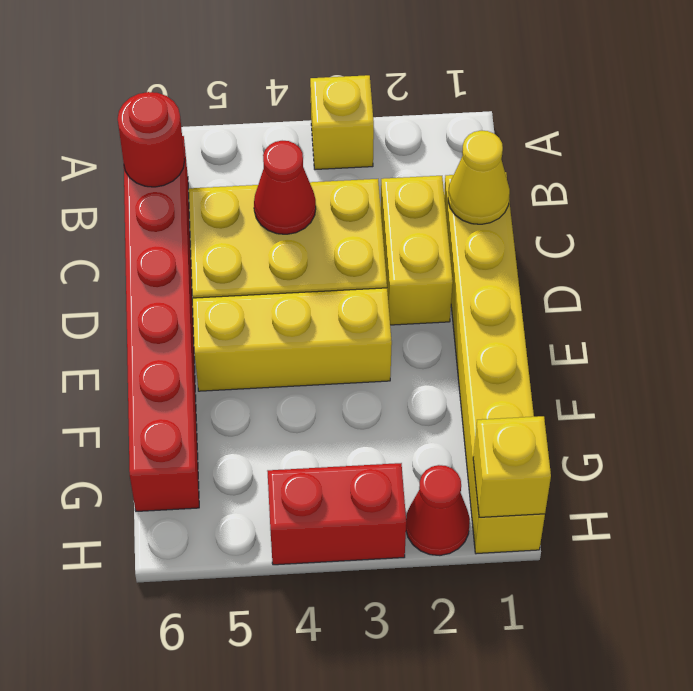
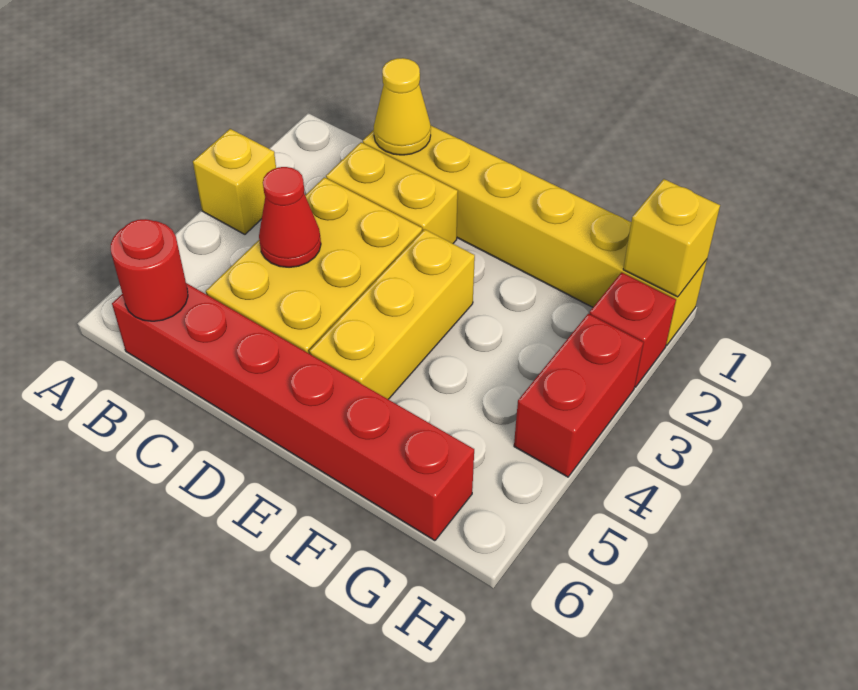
red cone H2 level 1 -> red brick H2 level 1

